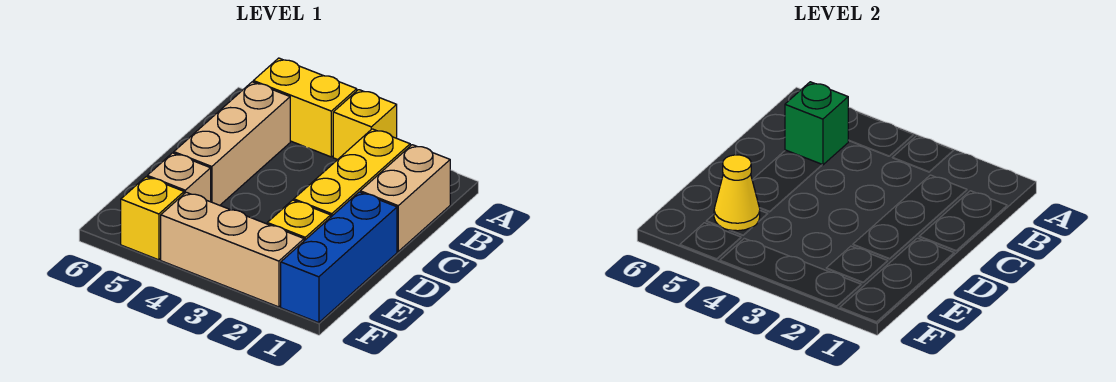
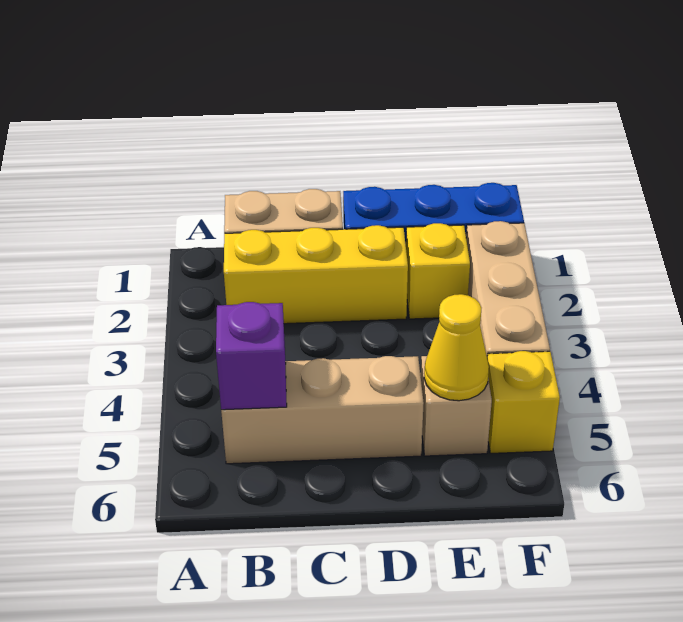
yellow brick A3 level 1 -> none
yellow brick A4:A5 level 1 -> none
green brick B5 level 2 -> purple brick B5 level 2

